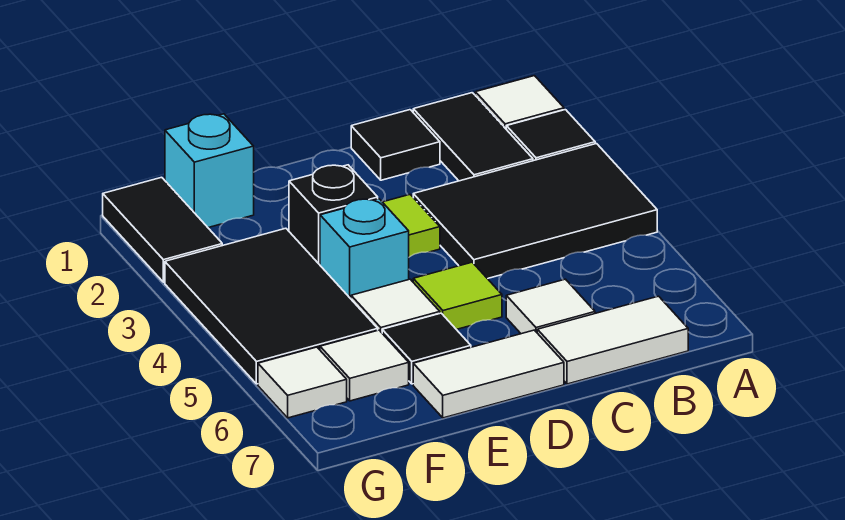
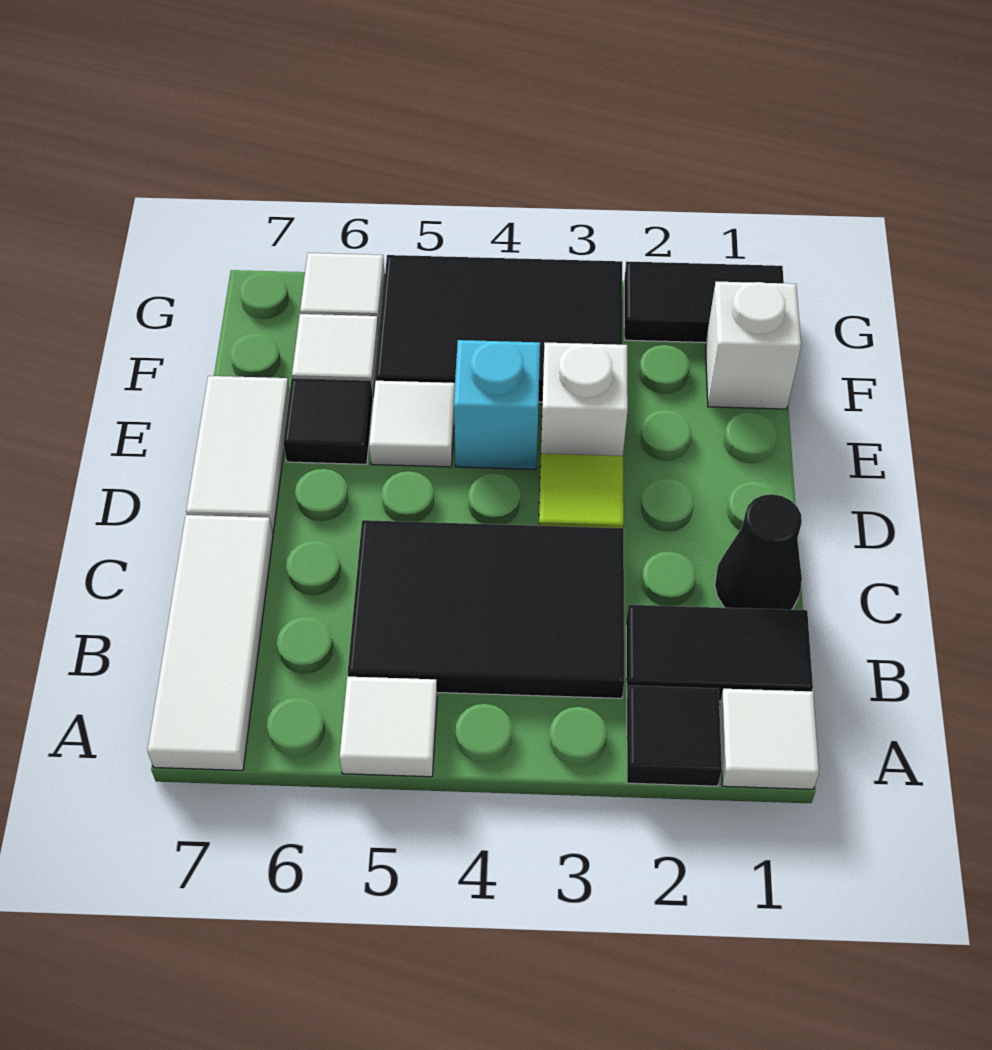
black tile A3:C4 level 1 -> black tile B3:C5 level 1
white tile B7:C7 level 1 -> white tile A7:C7 level 1
black tile C1 level 1 -> black cone C1 level 1
white tile C6 level 1 -> white tile A5 level 1
lime tile D5 level 1 -> none
black brick E3 level 1 -> white brick E3 level 1
cyan brick F1 level 1 -> white brick F1 level 1

